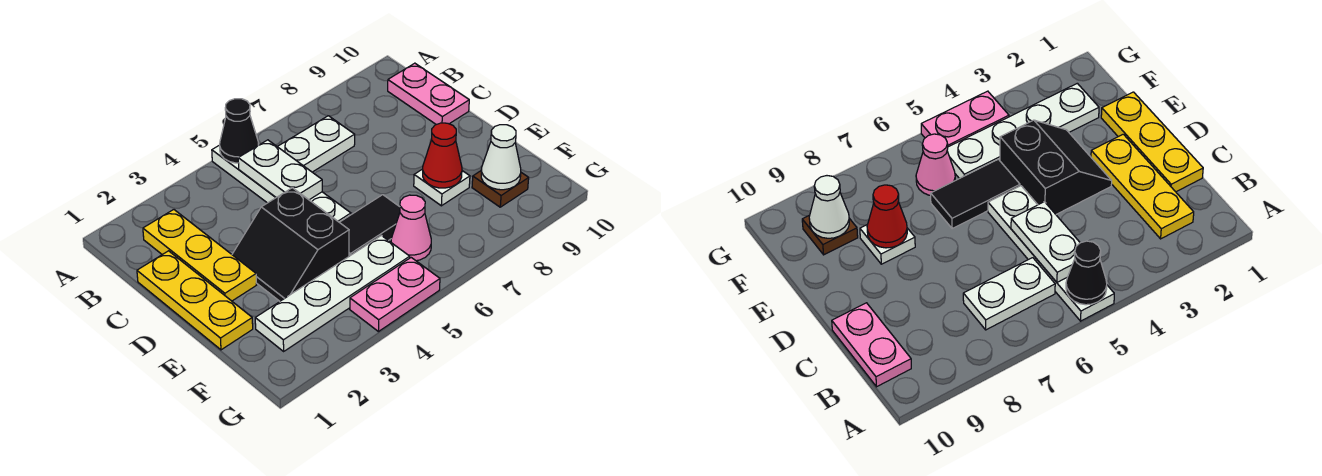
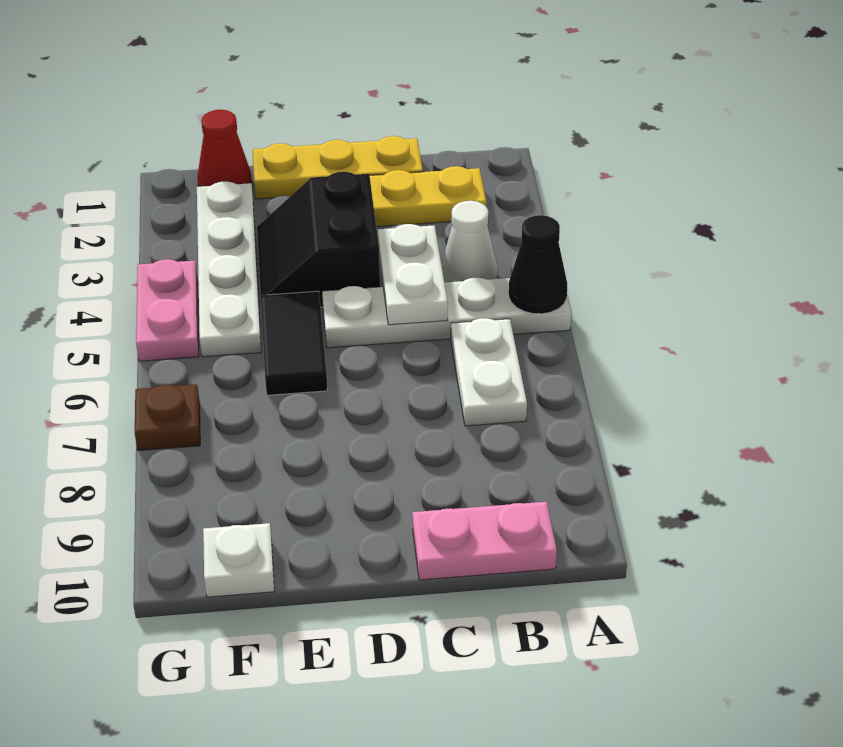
white plate B5:C5 level 2 -> white plate C4:C5 level 2
black slope D3:E4 level 1 top 4 -> black slope D3:E4 level 1 top D
white plate E8 level 1 -> white plate F10 level 1
red cone E8 level 2 -> red cone F1 level 1
pink cone F6 level 1 -> none
brown plate F9 level 1 -> brown plate G7 level 1
white cone F9 level 2 -> white cone B4 level 1

